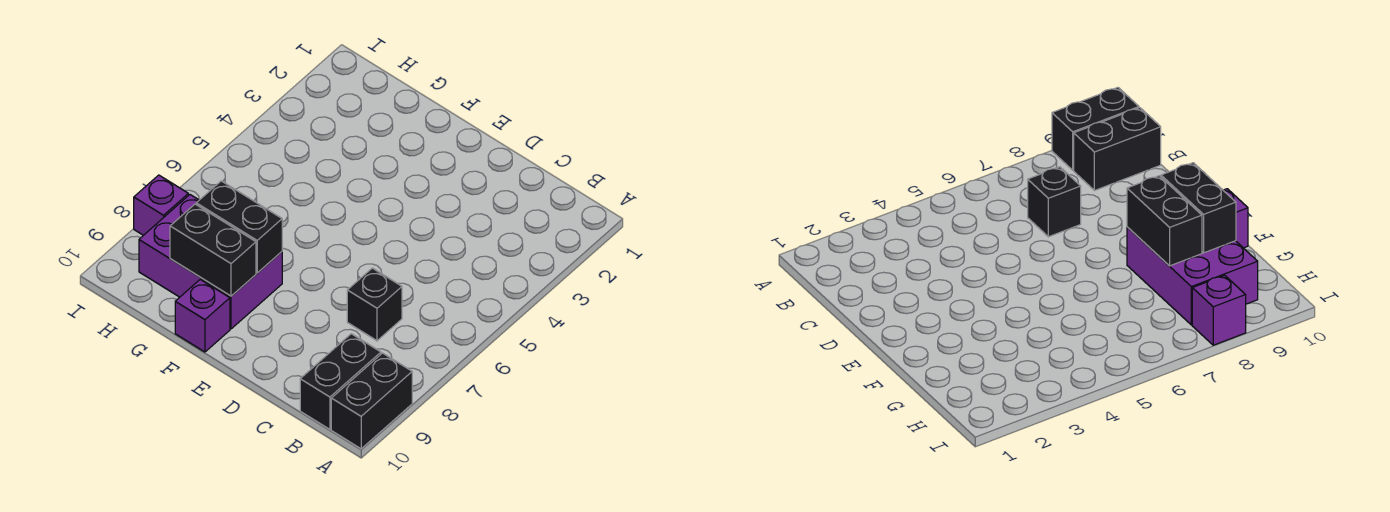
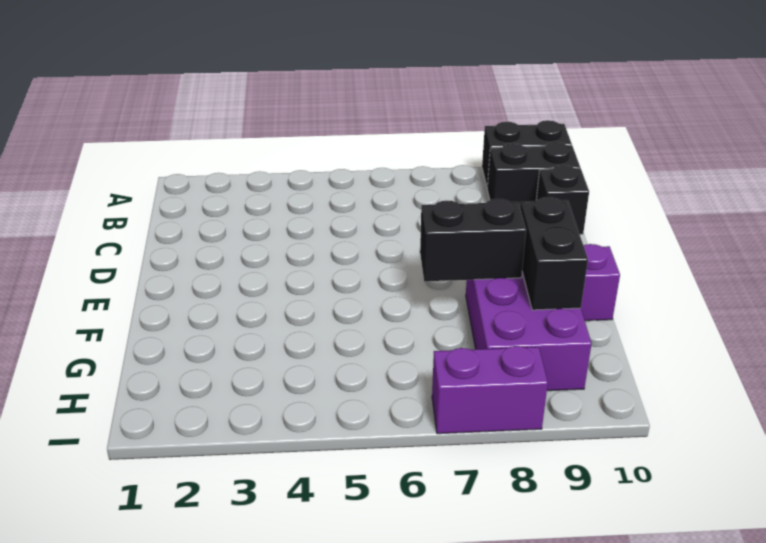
black brick C7 level 1 -> black brick C10 level 1
black brick F8:G8 level 2 -> black brick F7:F8 level 2
purple brick I8 level 1 -> purple brick I7:I8 level 1

